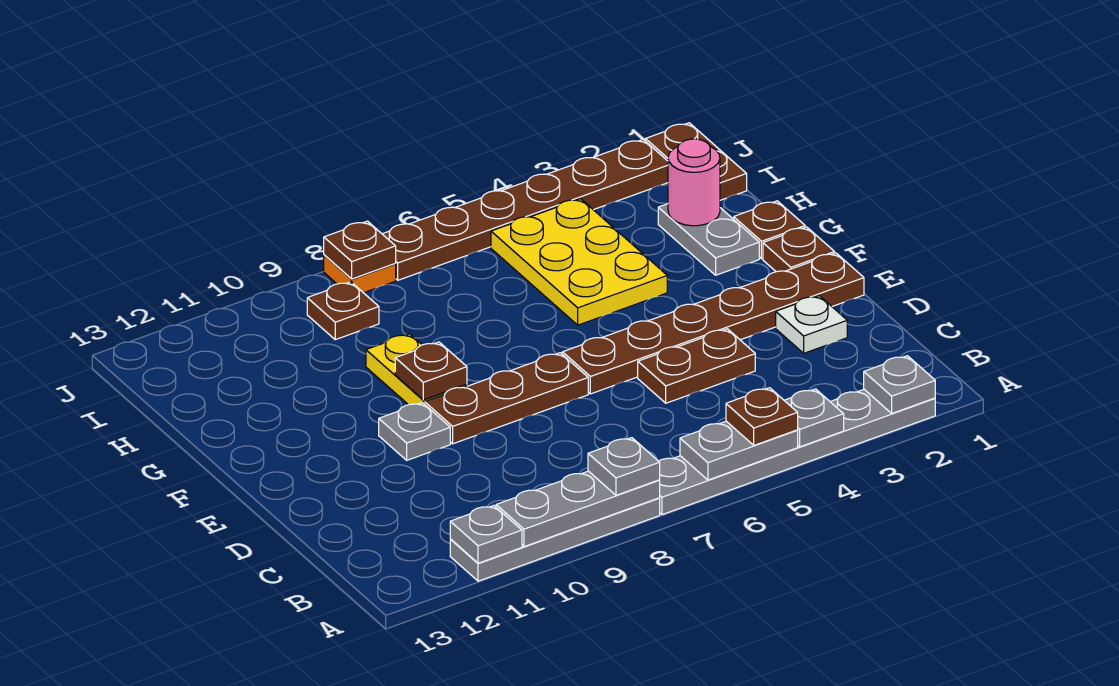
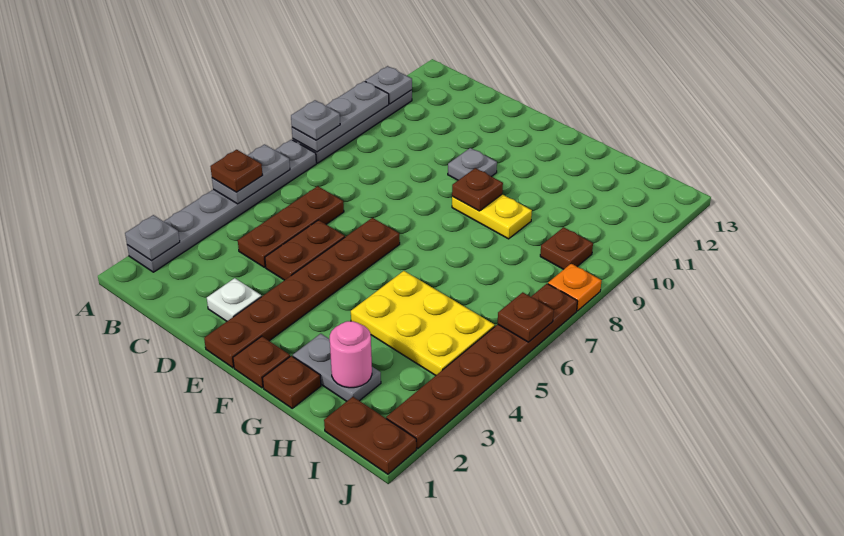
grey plate A4 level 2 -> none
brown plate E7:E9 level 1 -> brown plate C4:C6 level 1
brown plate J8 level 2 -> brown plate J6 level 2

